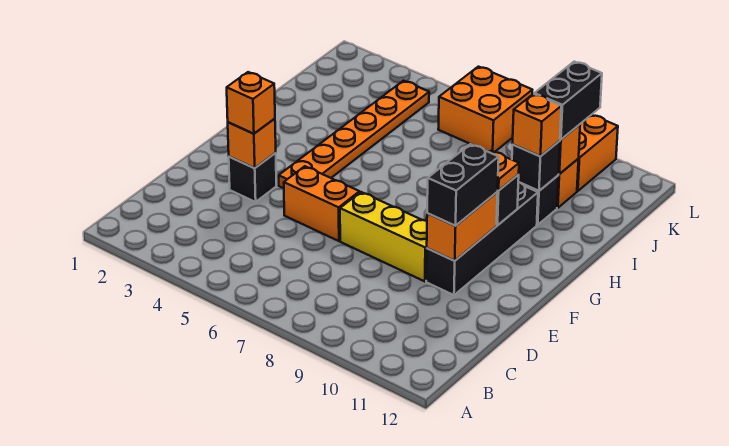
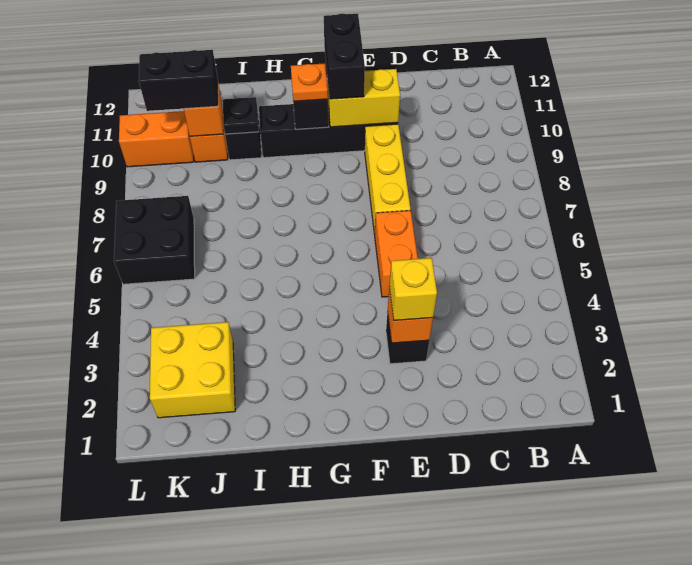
orange brick E3 level 3 -> yellow brick E3 level 3
orange brick E10:F10 level 2 -> yellow brick E10:F10 level 2
black brick E10:F10 level 3 -> black brick F10:F11 level 3
orange plate F4:K4 level 1 -> none
black brick I10 level 2 -> black plate I10 level 2
orange brick I10 level 3 -> none
none -> yellow brick J2:K3 level 1
orange brick K6:L7 level 1 -> black brick K6:L7 level 1

